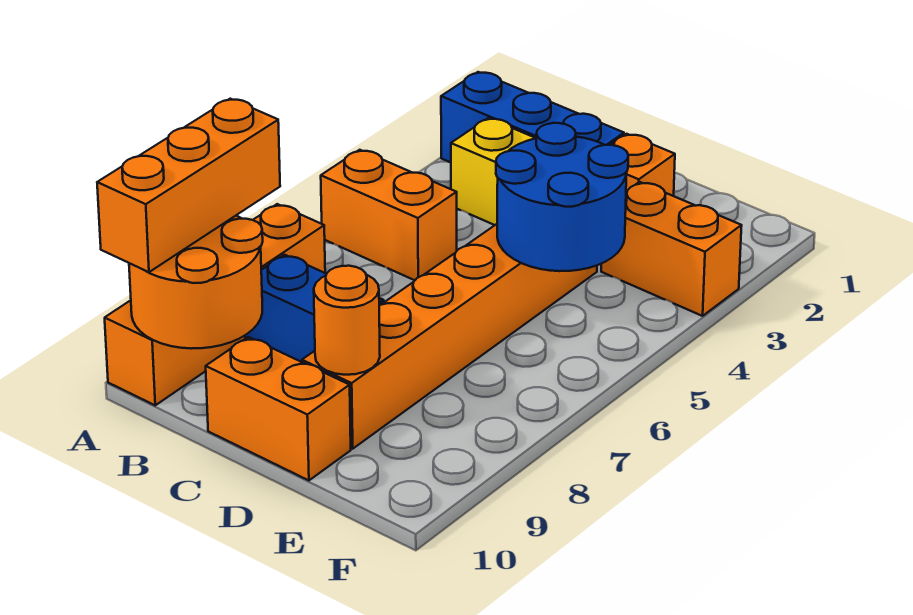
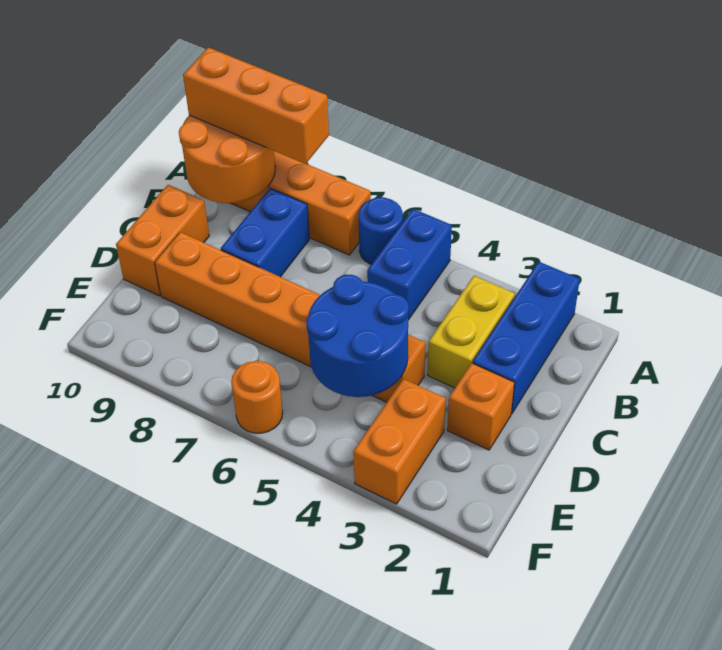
orange brick A5:B5 level 1 -> blue brick A5:B5 level 1
none -> blue round brick A6 level 1
orange round brick D9 level 2 -> orange round brick F6 level 1

